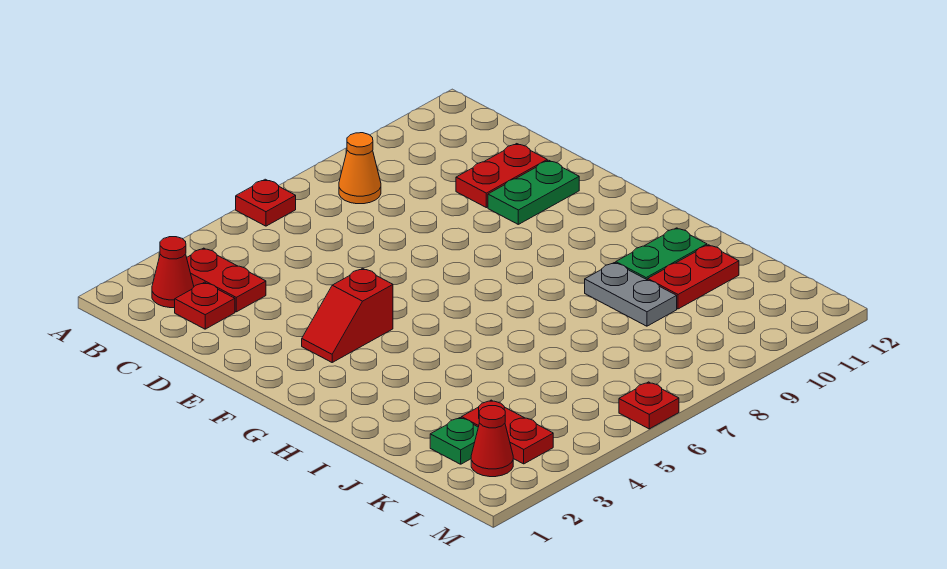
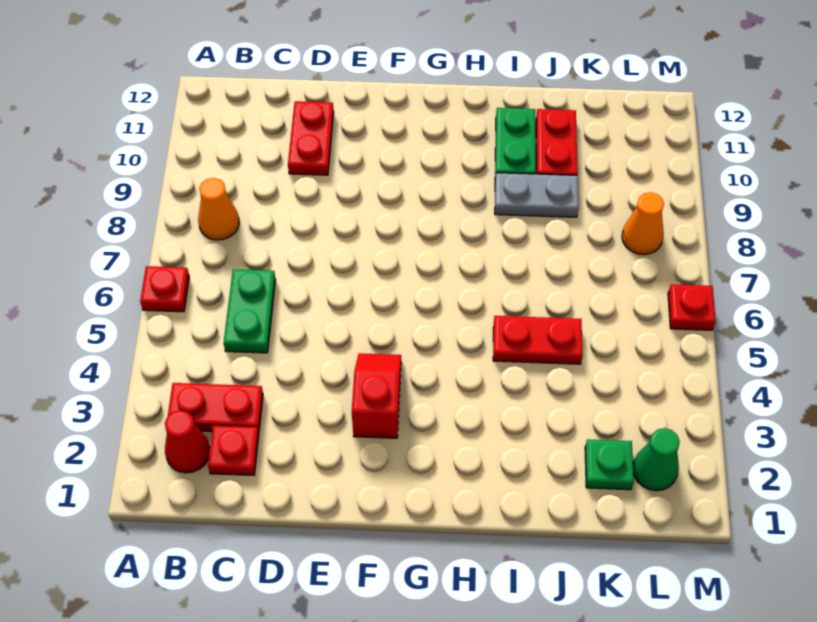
green plate E10:E11 level 1 -> green plate C5:C6 level 1
red slope F3:F4 level 1 top 4 -> red slope F3:F4 level 1 top 3
red plate K3:L3 level 1 -> red plate I5:J5 level 1
red cone L2 level 1 -> green cone L2 level 1
none -> orange cone L8 level 1

